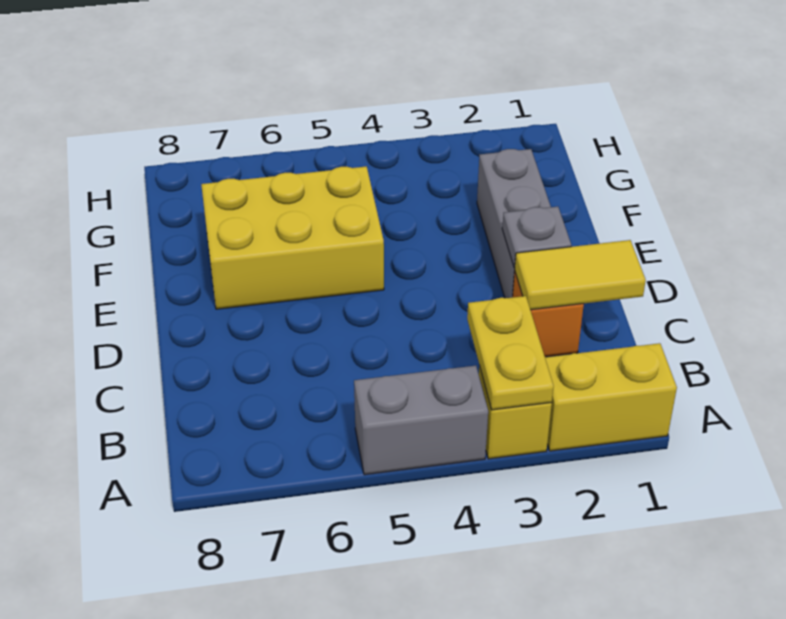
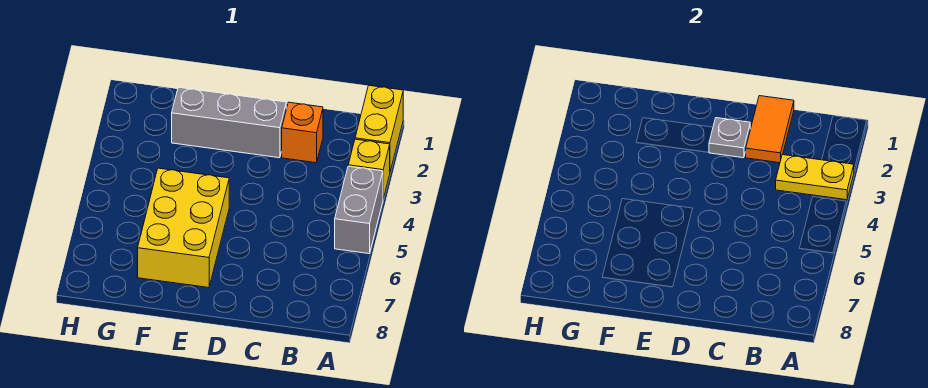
yellow tile C1:C2 level 2 -> orange tile C1:C2 level 2

